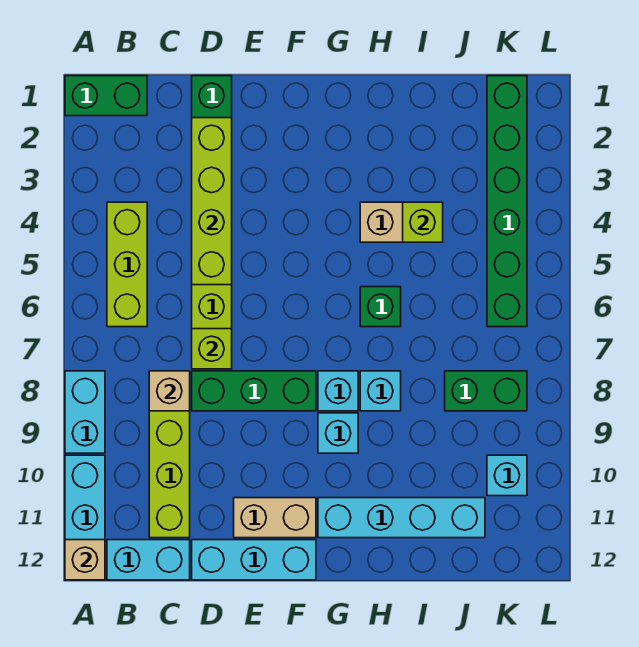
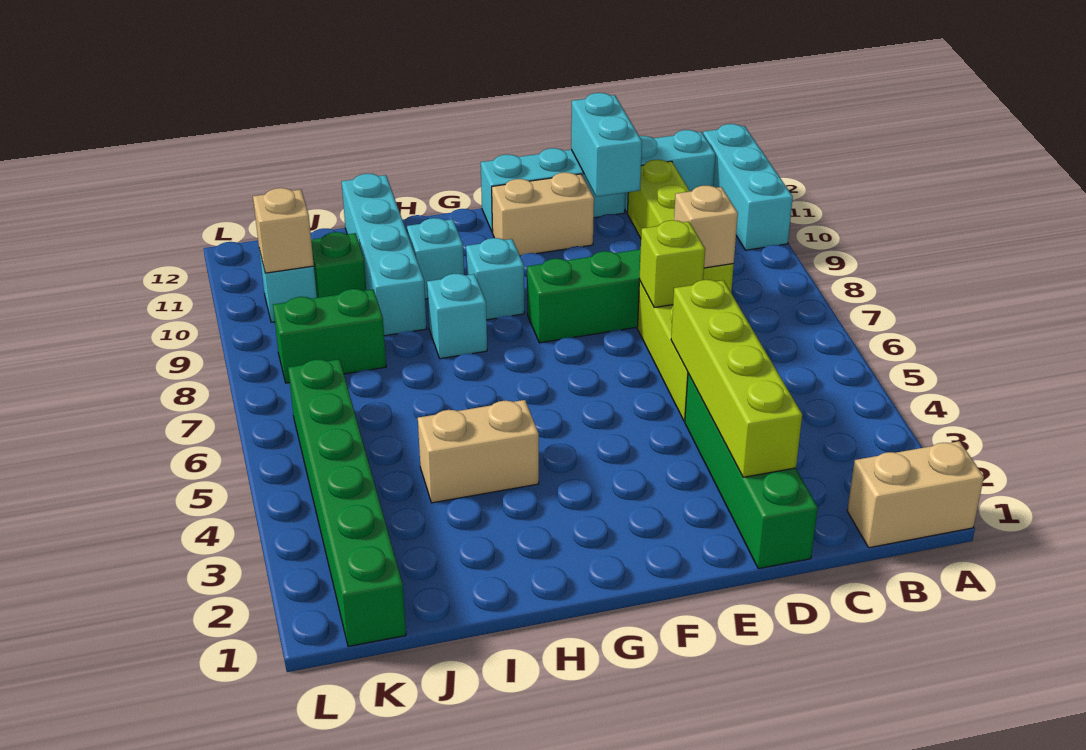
green brick A1:B1 level 1 -> tan brick A1:B1 level 1
cyan brick A8:A9 level 1 -> cyan brick D11:D12 level 2
tan brick A12 level 2 -> tan brick K10 level 2
lime brick B4:B6 level 1 -> none
cyan brick G8 level 1 -> cyan brick H10 level 1
cyan brick G11:J11 level 1 -> cyan brick I9:I12 level 1
green brick H6 level 1 -> green brick J10 level 1
lime brick I4 level 2 -> none

